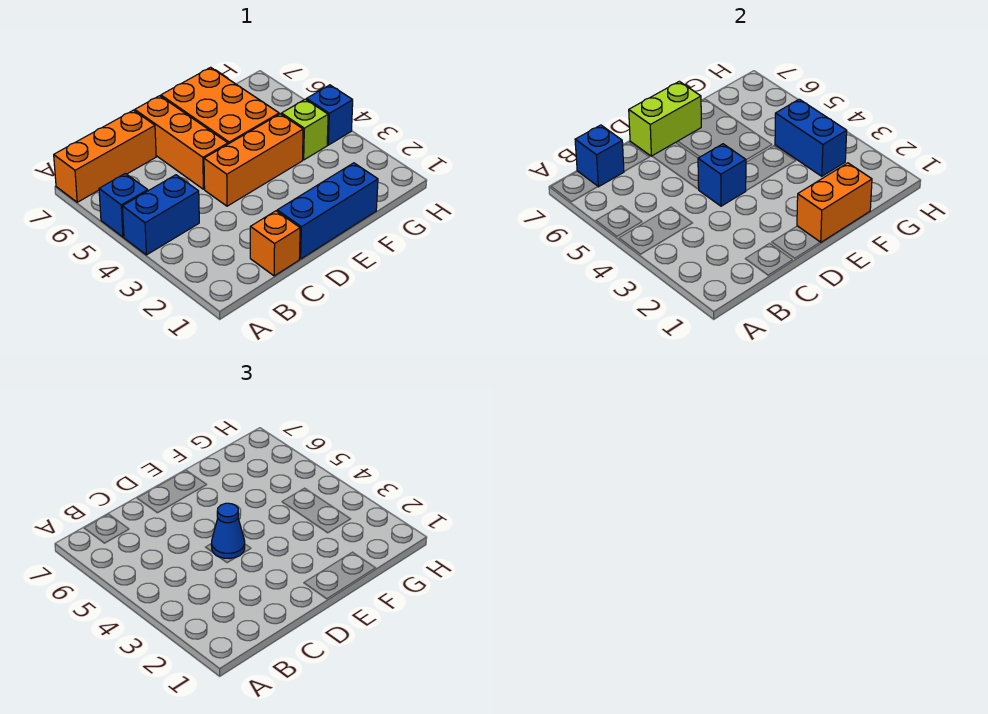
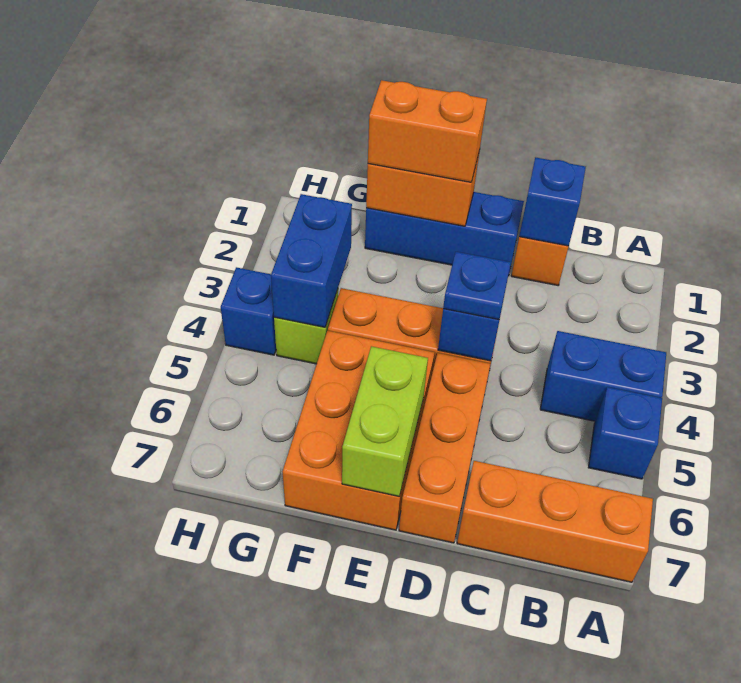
blue brick B7 level 2 -> blue brick C1 level 2
blue cone D4 level 3 -> blue plate D4 level 3
lime brick D7:E7 level 2 -> lime brick E6:E7 level 2
none -> orange brick E1:F1 level 3

